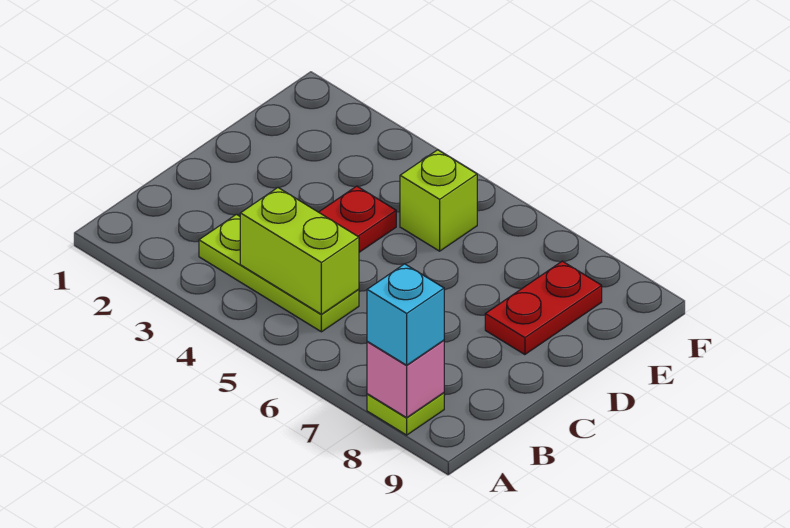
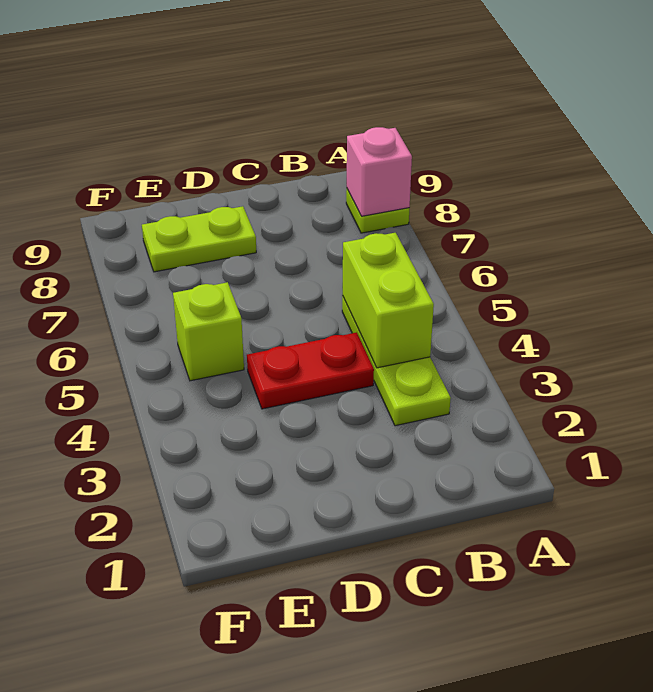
cyan brick A8 level 3 -> none
red plate D8:E8 level 1 -> lime plate D8:E8 level 1

